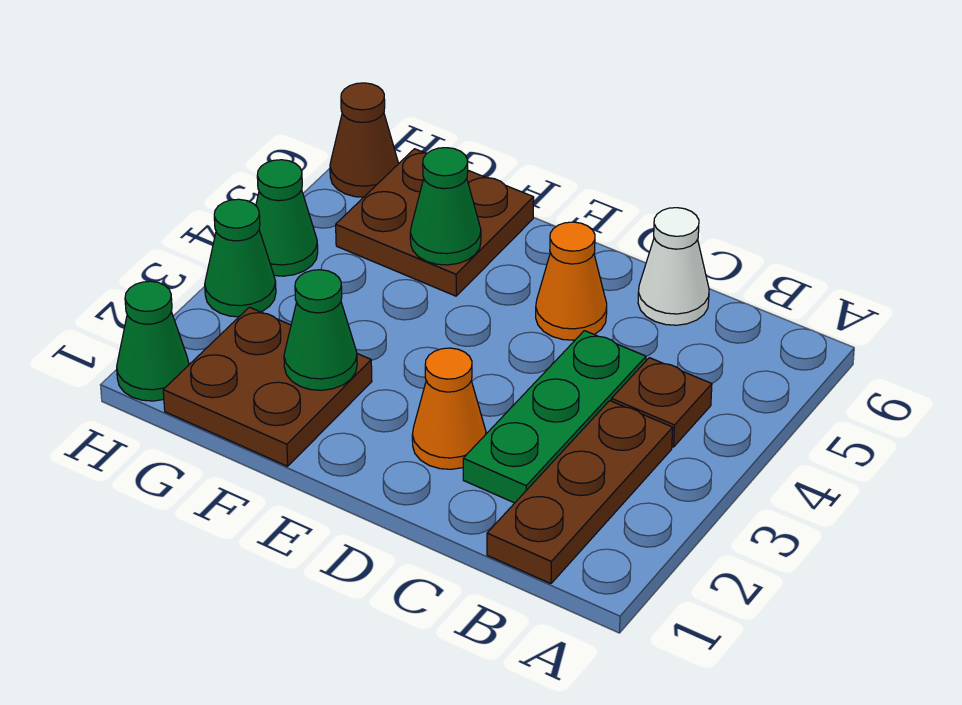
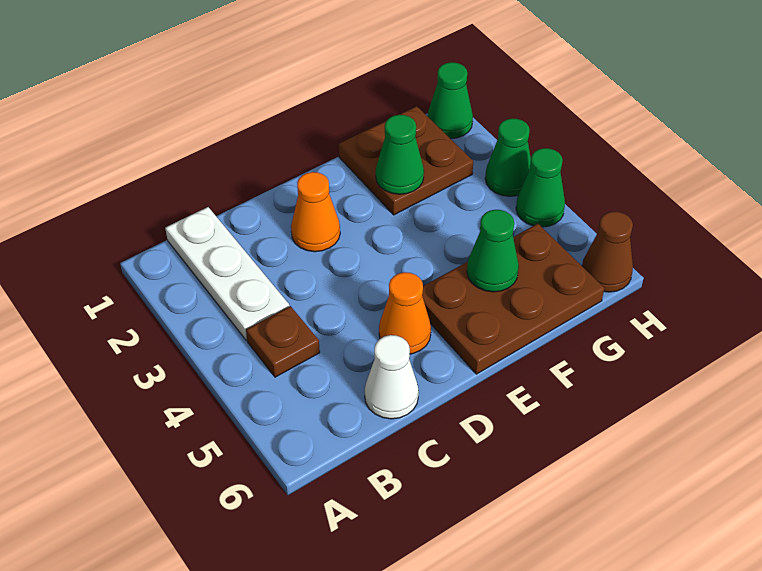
brown plate B1:B3 level 1 -> white plate B1:B3 level 1
green plate C2:C4 level 1 -> none
brown plate F5:G6 level 1 -> brown plate E5:G6 level 1

